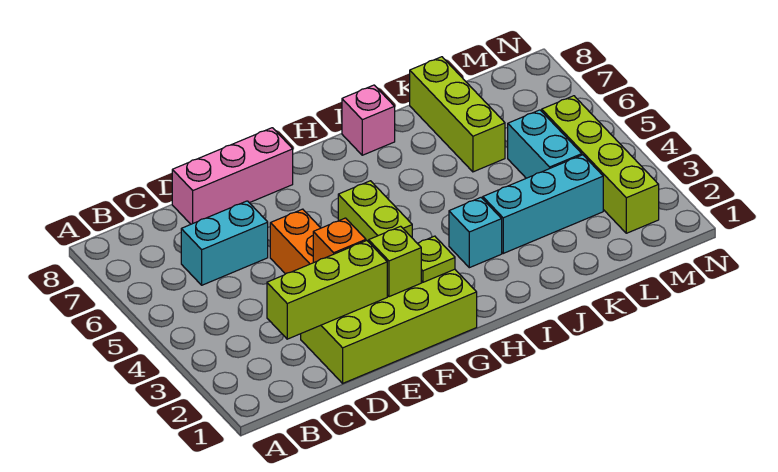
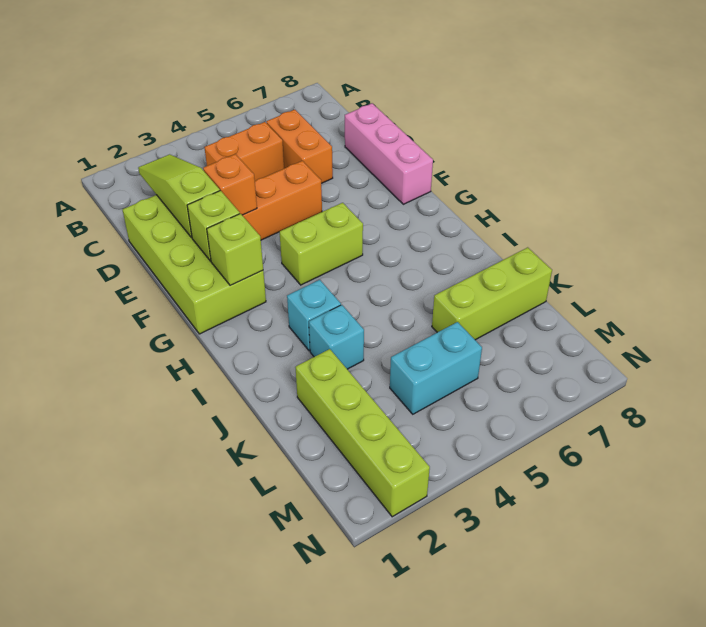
lime brick C2:E2 level 2 -> lime slope C2:E2 level 2 top E
none -> orange brick C4:C5 level 1
cyan brick C6:D6 level 1 -> orange brick C6:D6 level 1
lime plate G2 level 2 -> lime brick G2 level 2
pink brick I8 level 1 -> none
cyan brick J3:L3 level 1 -> cyan brick J3 level 1
lime brick M2:M5 level 1 -> lime brick K2:N2 level 1

